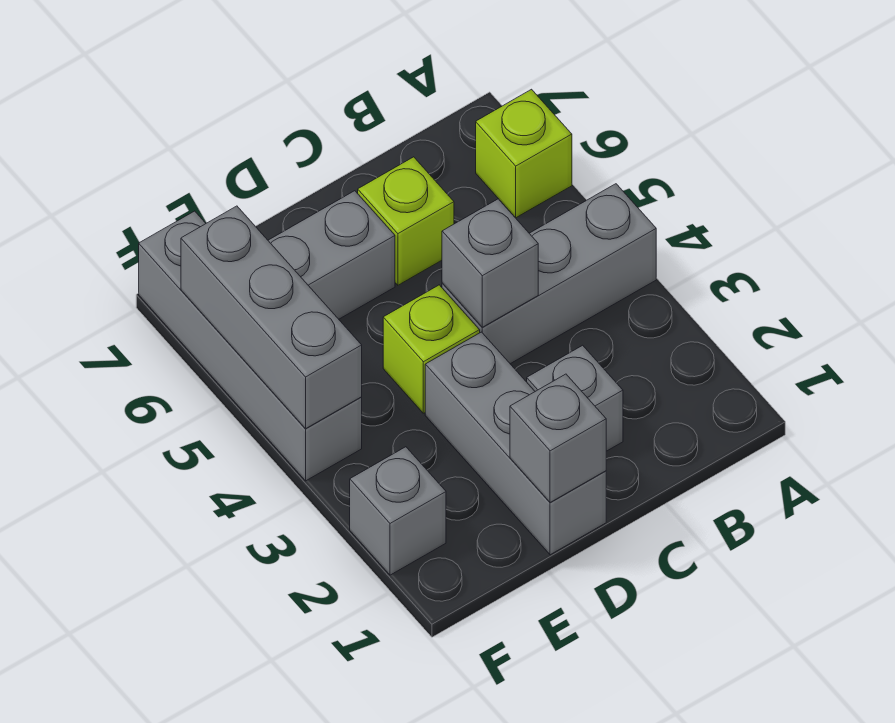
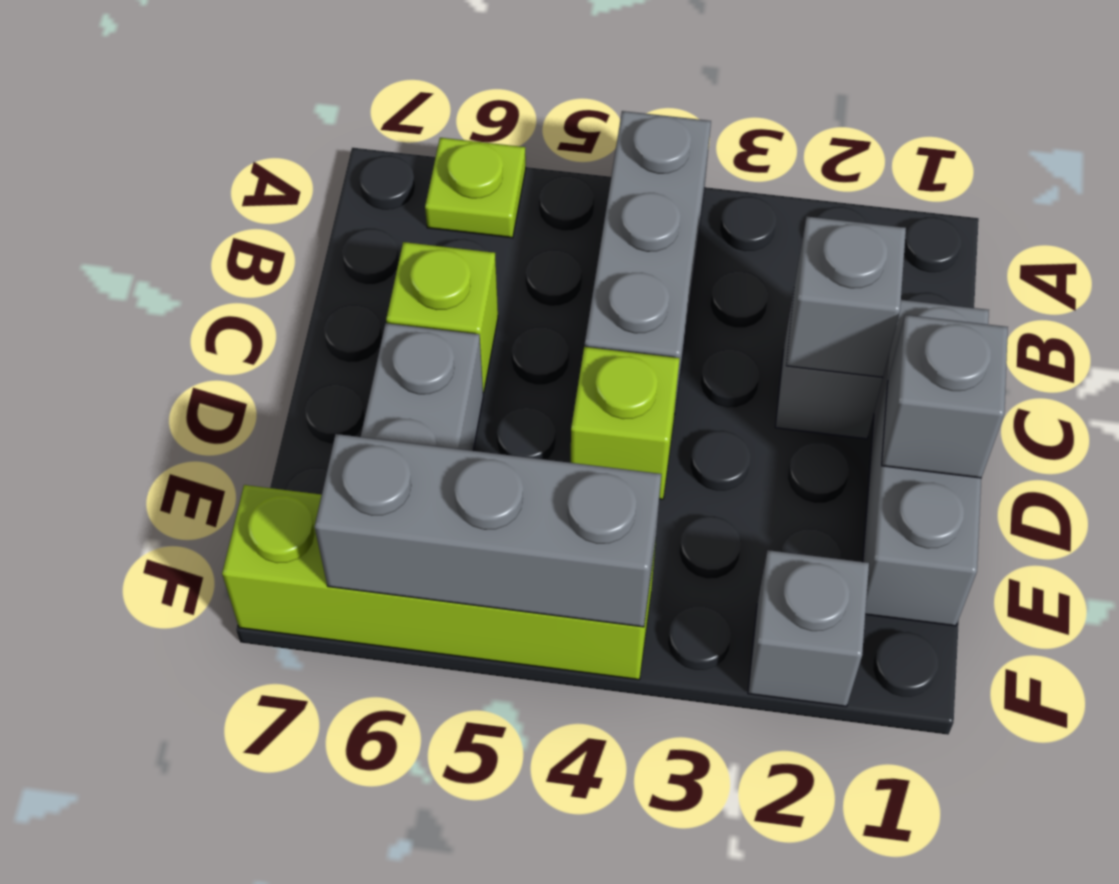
lime brick A6 level 1 -> lime plate A6 level 1
grey brick C4 level 2 -> grey brick C2 level 2
grey brick D1:D3 level 1 -> grey brick C1:E1 level 1
grey brick F4:F7 level 1 -> lime brick F4:F7 level 1

